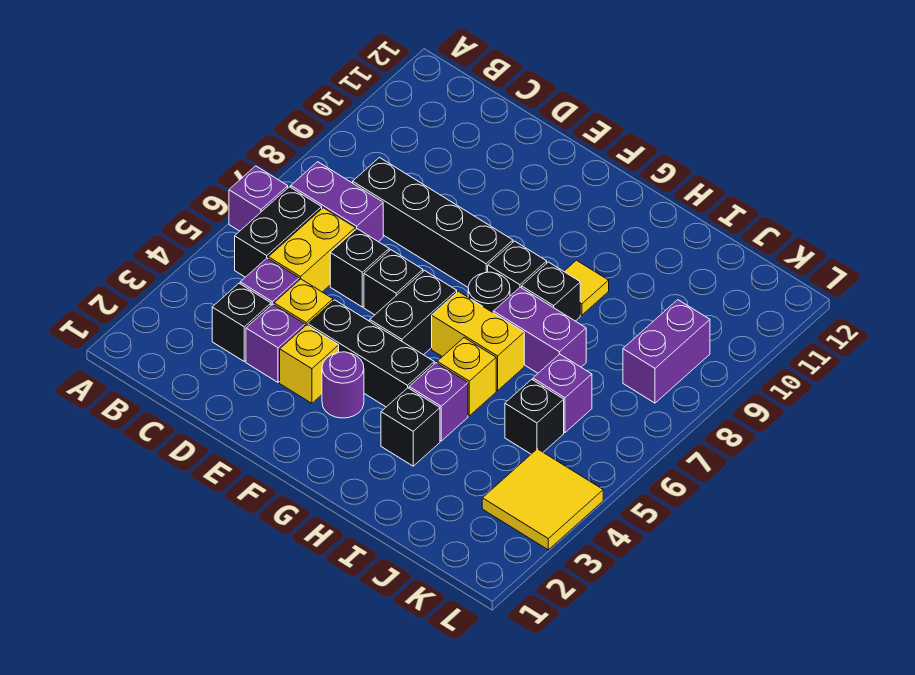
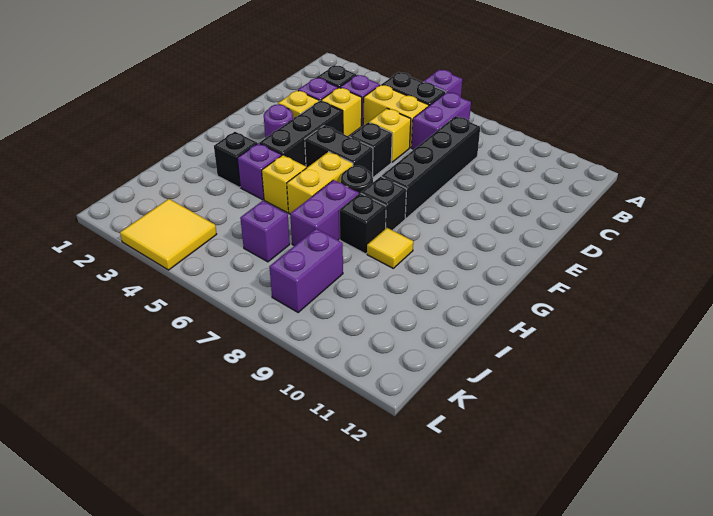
black brick D6 level 1 -> yellow brick D6 level 1
black brick J5 level 1 -> none
purple brick K8:K9 level 1 -> purple brick J8:K8 level 1

